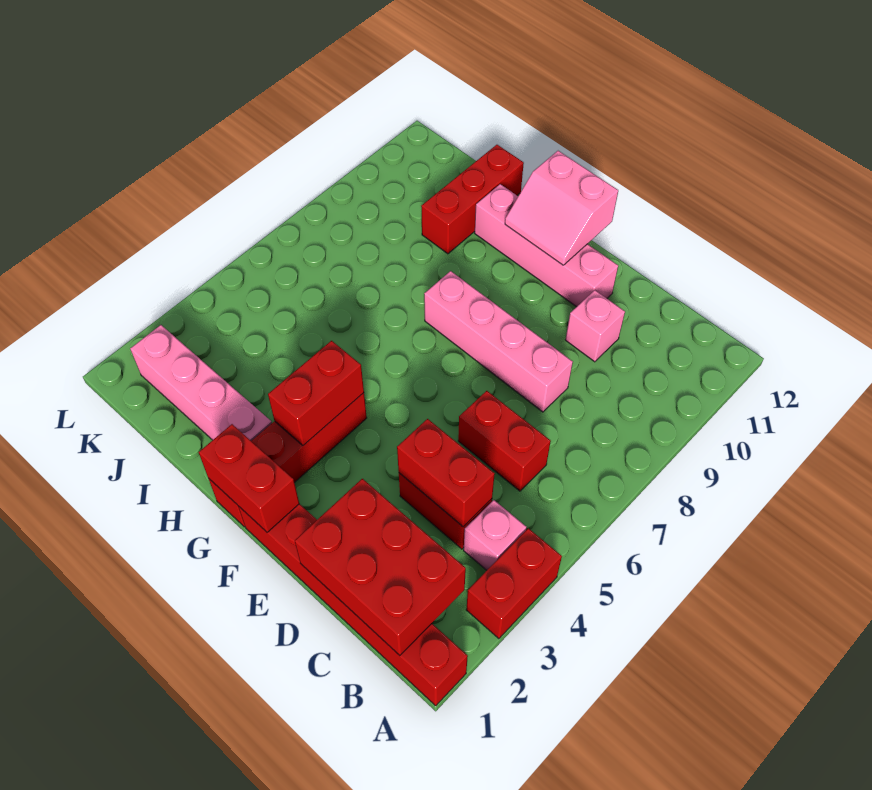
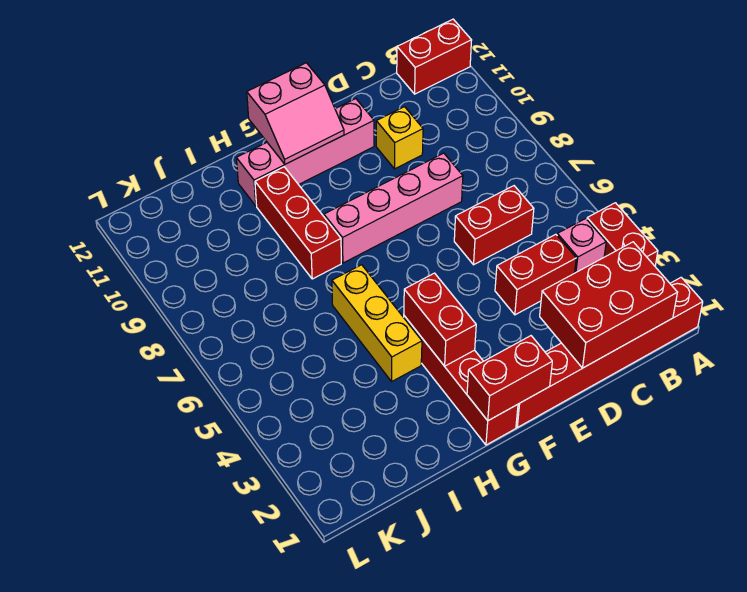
red brick C4:D4 level 2 -> red brick A12:B12 level 1
pink brick D10 level 1 -> yellow brick D10 level 1
pink brick H2:K2 level 1 -> none
none -> yellow brick H4:H6 level 1
red brick I10:I12 level 1 -> red brick H8:H10 level 1

